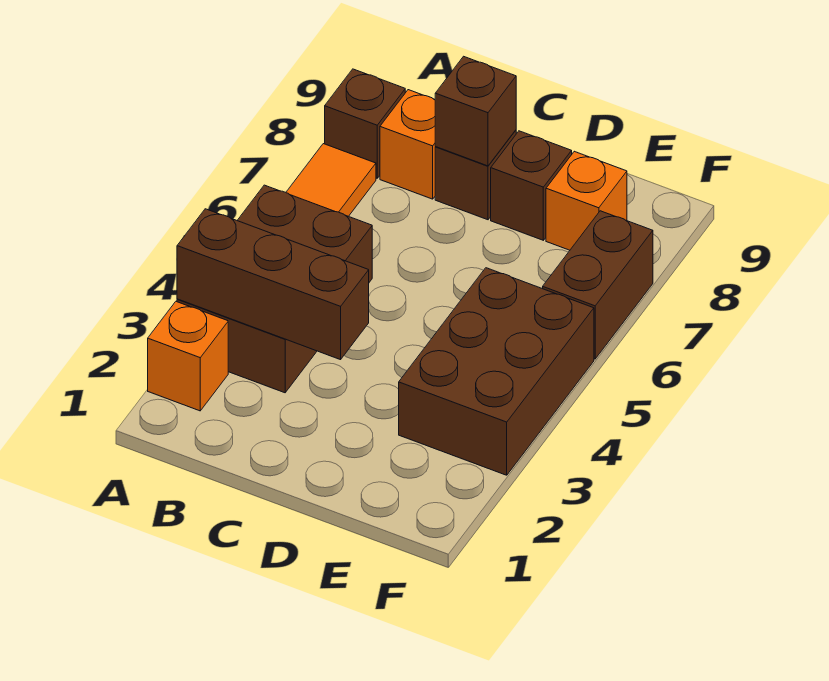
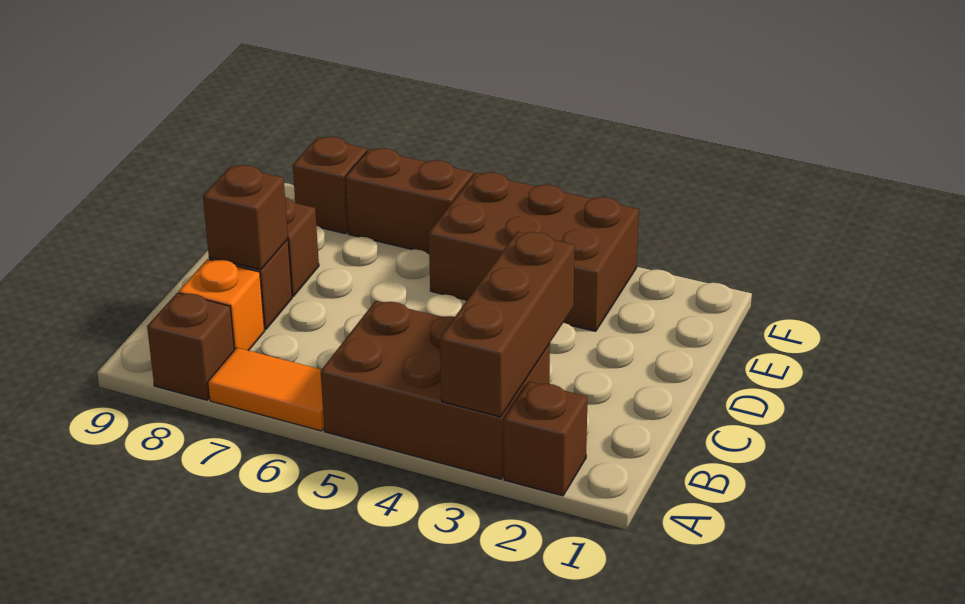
orange brick A2 level 1 -> brown brick A2 level 1
orange brick E8 level 1 -> none
none -> brown brick F8 level 1

